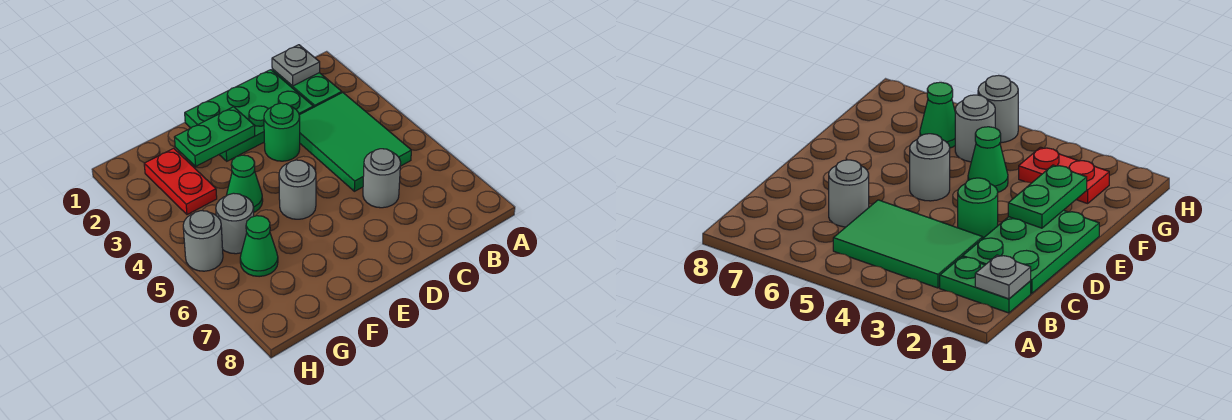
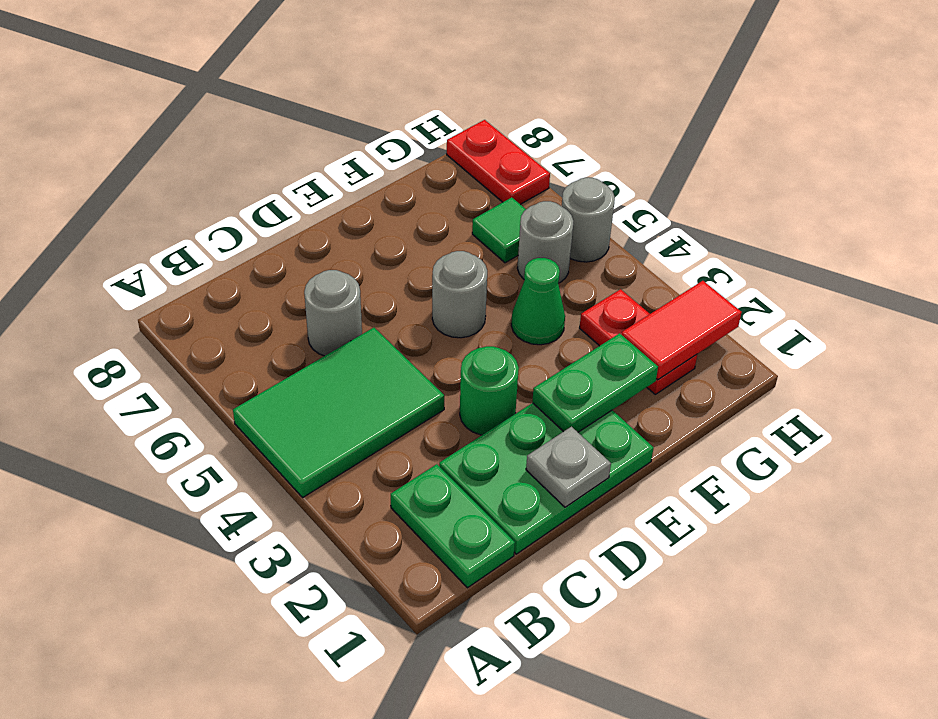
grey plate B1 level 2 -> grey plate D1 level 2
green tile B3:C5 level 1 -> green tile A4:C5 level 1
none -> red tile G2:H2 level 2
green cone G6 level 1 -> green tile G6 level 1
none -> red plate H7:H8 level 1

